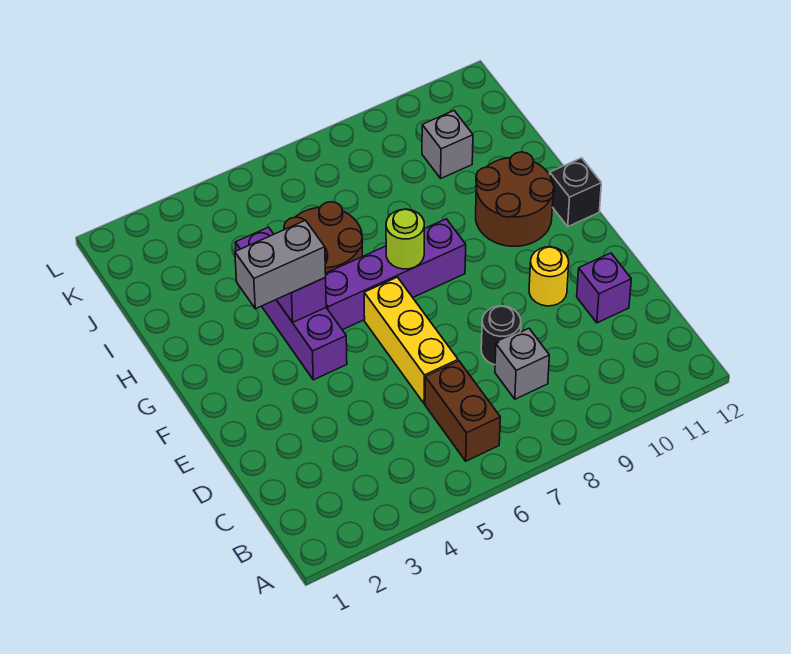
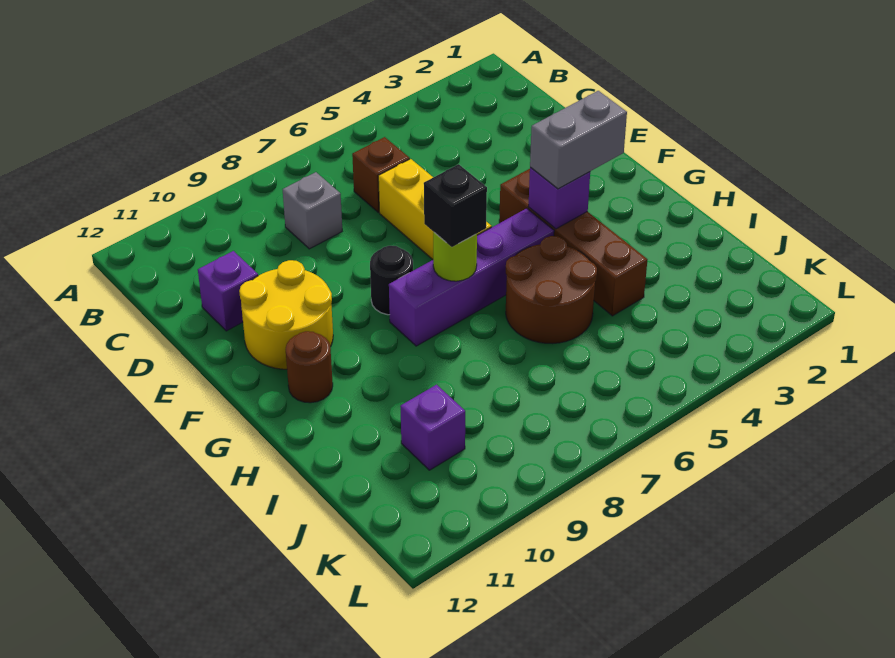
brown brick B6:C6 level 1 -> brown brick C6 level 1
black round brick D8 level 1 -> black round brick F8 level 1
yellow round brick E10 level 1 -> yellow round brick E10:F11 level 1
purple brick F4:I4 level 1 -> brown brick F4:I4 level 1
brown round brick G10:H11 level 1 -> brown round brick G11 level 1
black brick G12 level 1 -> black brick G7 level 3
grey brick J10 level 1 -> purple brick J10 level 1

